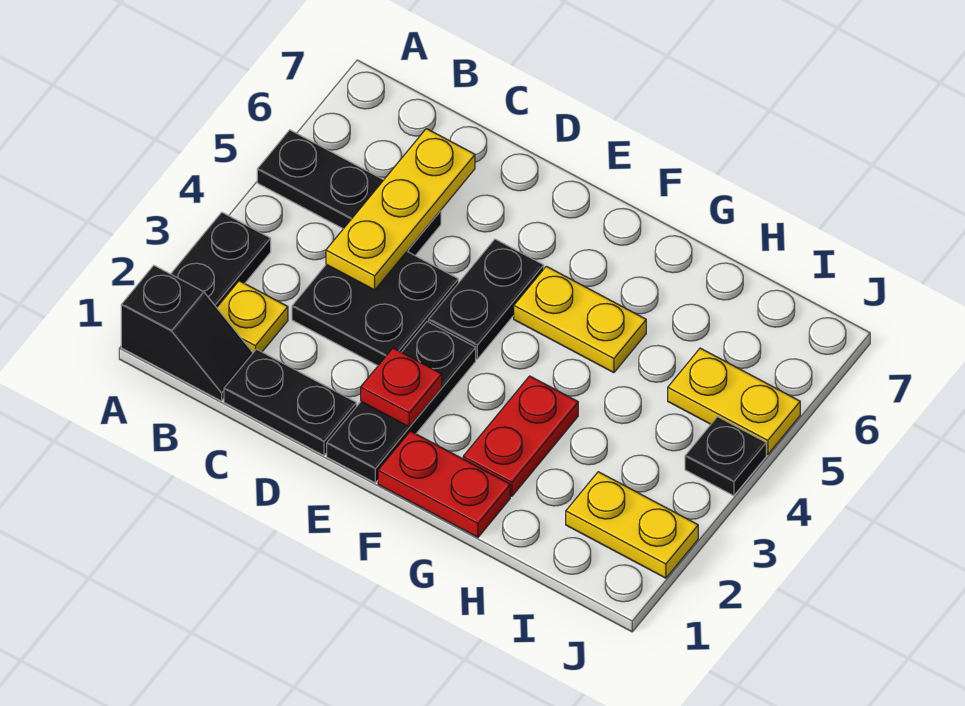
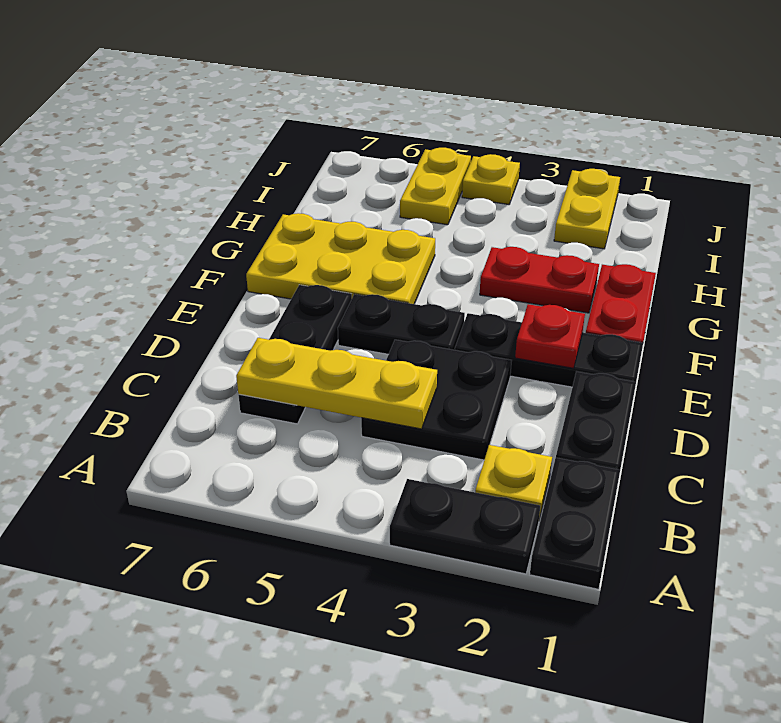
black slope A1:B1 level 1 top A -> black plate A1:B1 level 1
black plate A5:C5 level 1 -> black plate C6:E6 level 1
yellow plate F5:G5 level 1 -> yellow plate F5:G7 level 1
black plate J4 level 1 -> yellow plate J4 level 1

